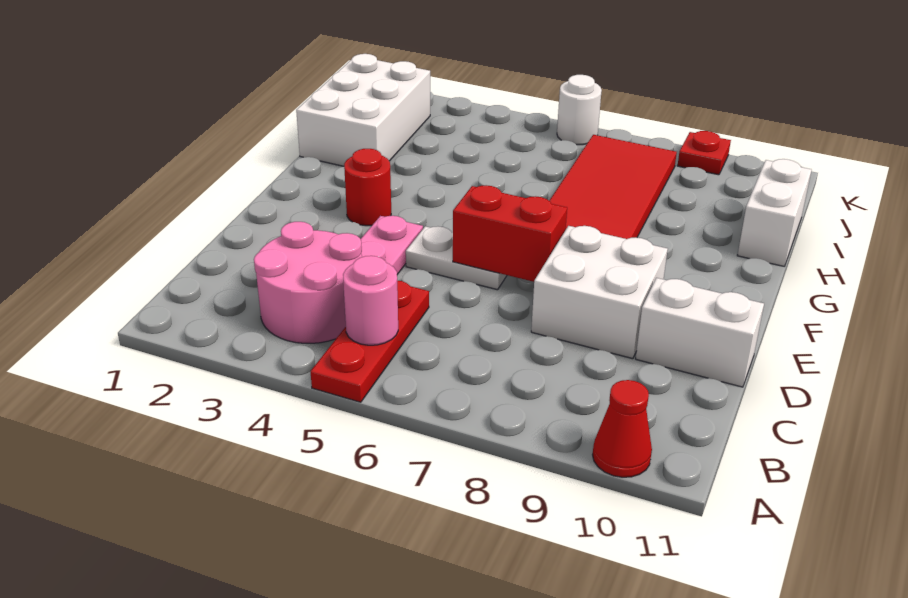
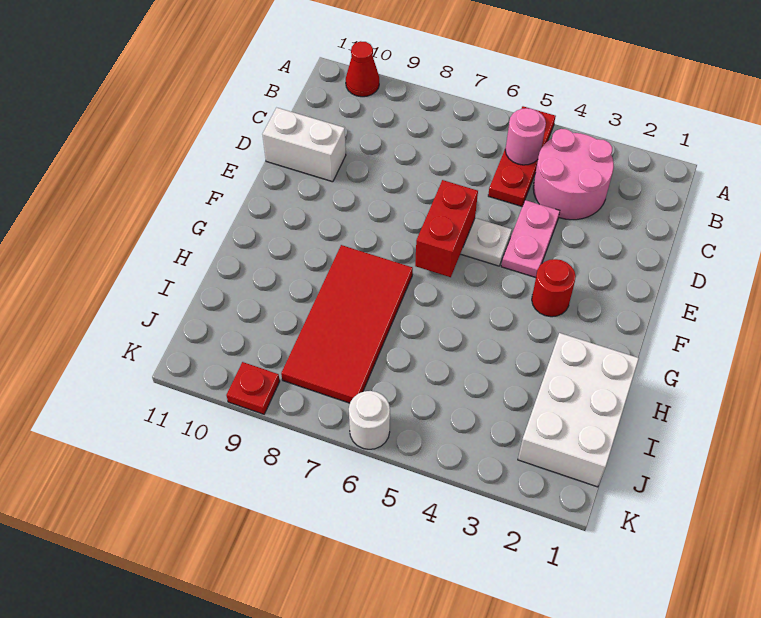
white brick D8:E9 level 1 -> none
red brick E6:E7 level 2 -> red brick E6:F6 level 2
white brick H11:I11 level 1 -> none

